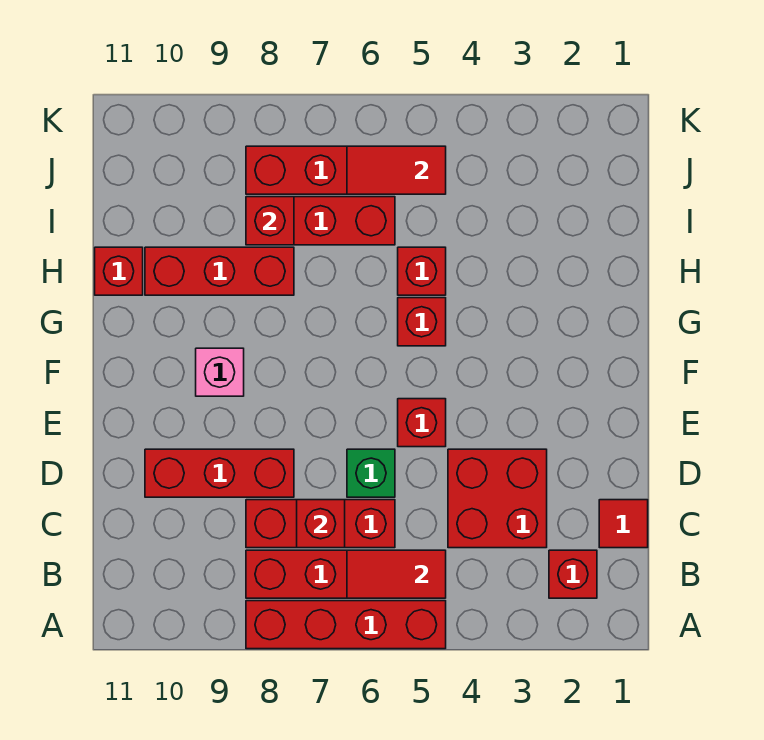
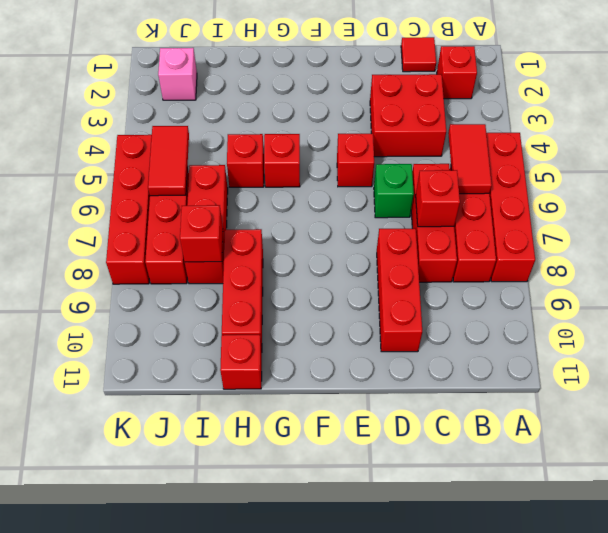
pink brick F9 level 1 -> pink brick J2 level 1
none -> red brick K5:K8 level 1

